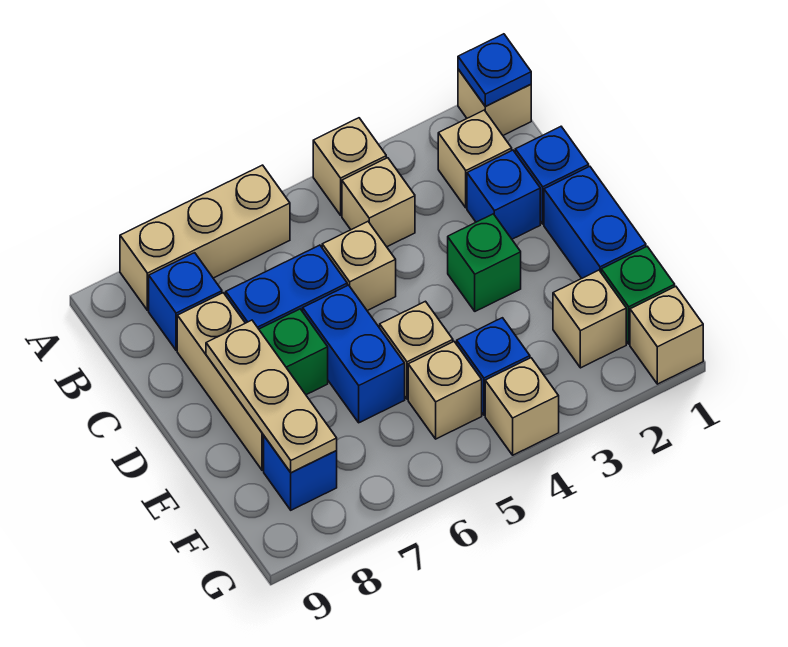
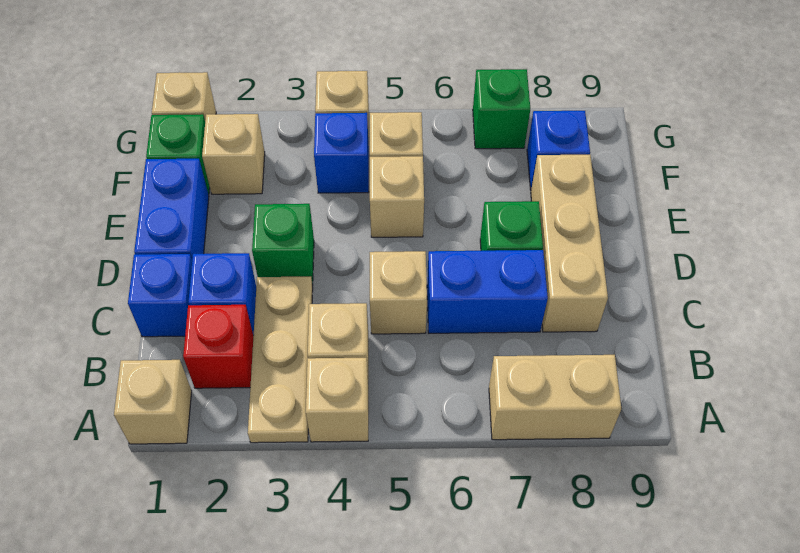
blue plate A1 level 2 -> none
tan brick A6:A8 level 1 -> tan brick A7:A8 level 1
tan brick B2 level 1 -> red brick B2 level 1
blue brick B8 level 1 -> none
blue brick D6:E6 level 1 -> none
tan plate D8:F8 level 2 -> tan plate A3:C3 level 1
none -> green brick G7 level 1

